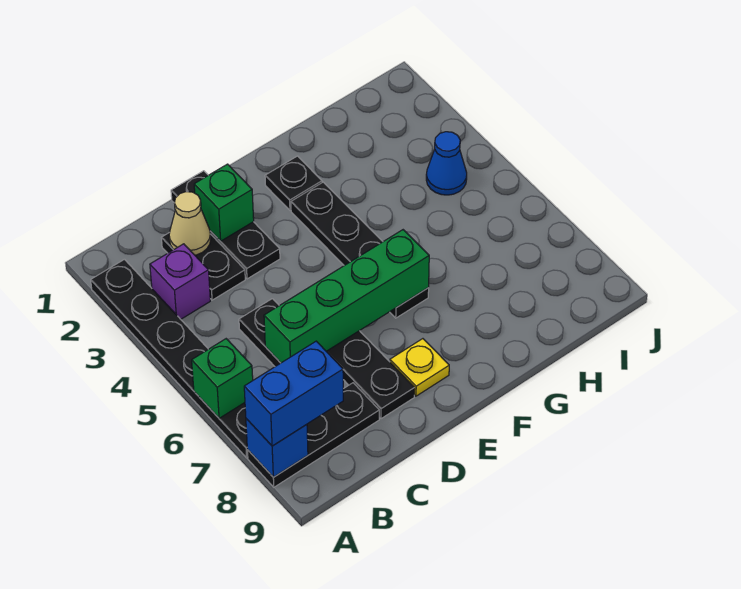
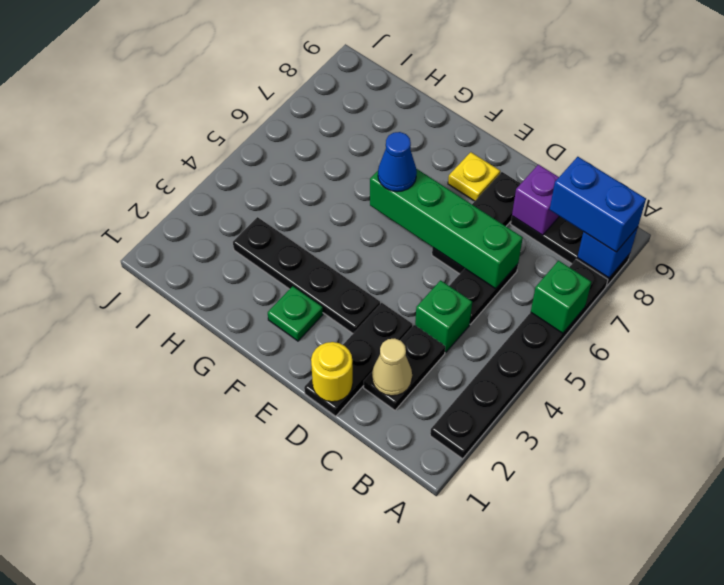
purple brick B3 level 1 -> purple brick C8 level 2
none -> yellow round brick D1 level 2
green brick D2 level 2 -> green brick C4 level 1
black plate F2 level 1 -> green plate F2 level 1
black plate F3:F6 level 1 -> black plate E3:H3 level 1
blue cone I4 level 1 -> blue cone F6 level 3

